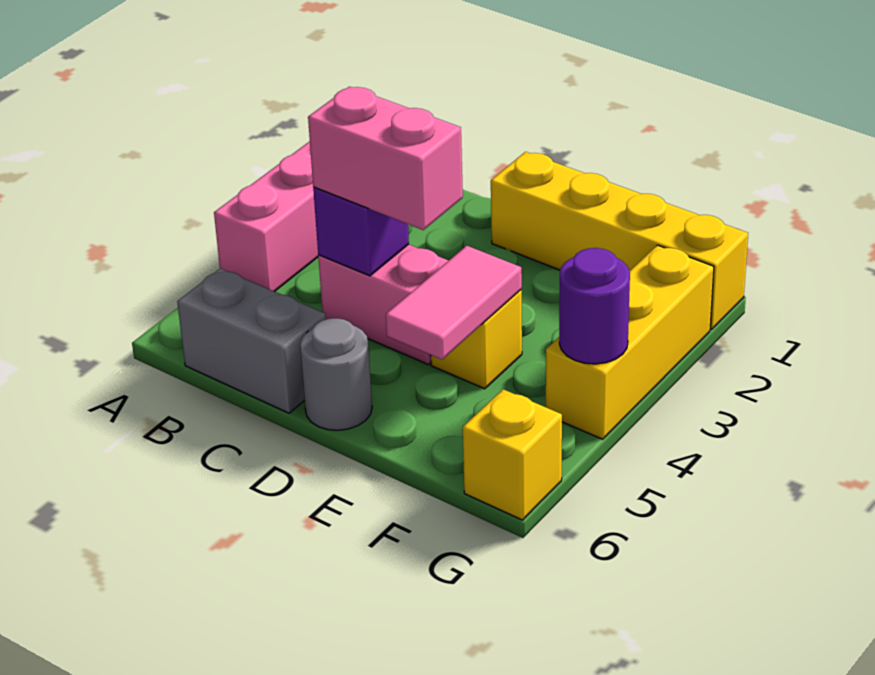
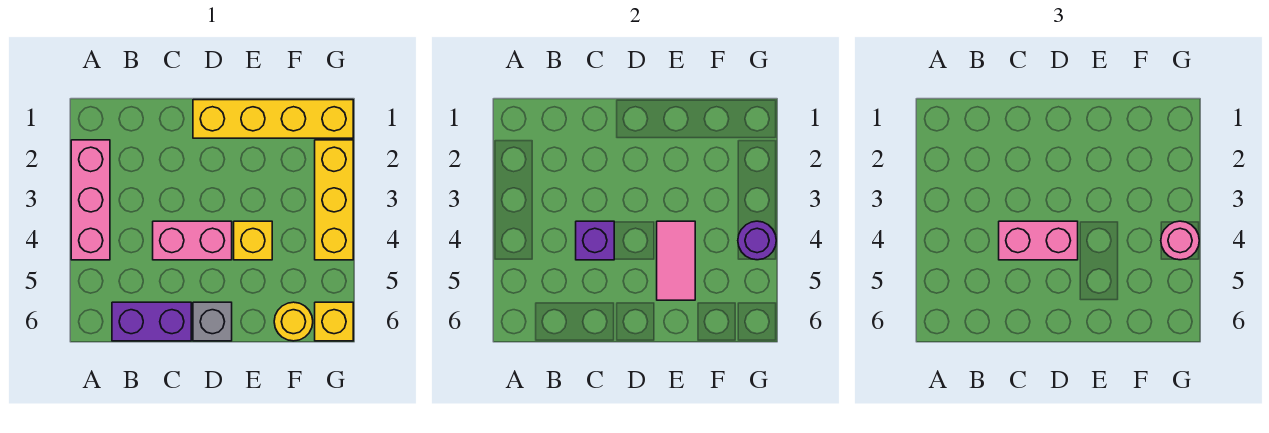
grey brick B6:C6 level 1 -> purple brick B6:C6 level 1
grey round brick D6 level 1 -> grey brick D6 level 1
none -> yellow round brick F6 level 1
none -> pink round brick G4 level 3

